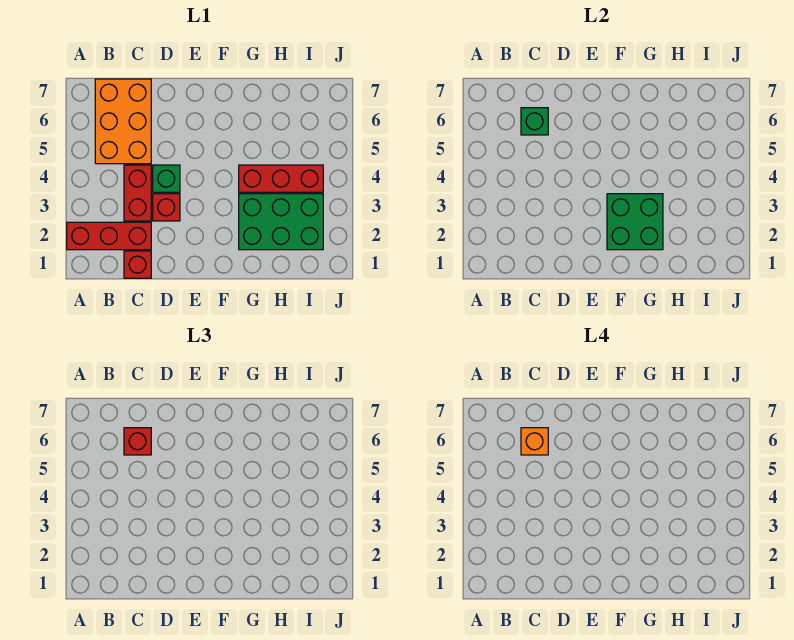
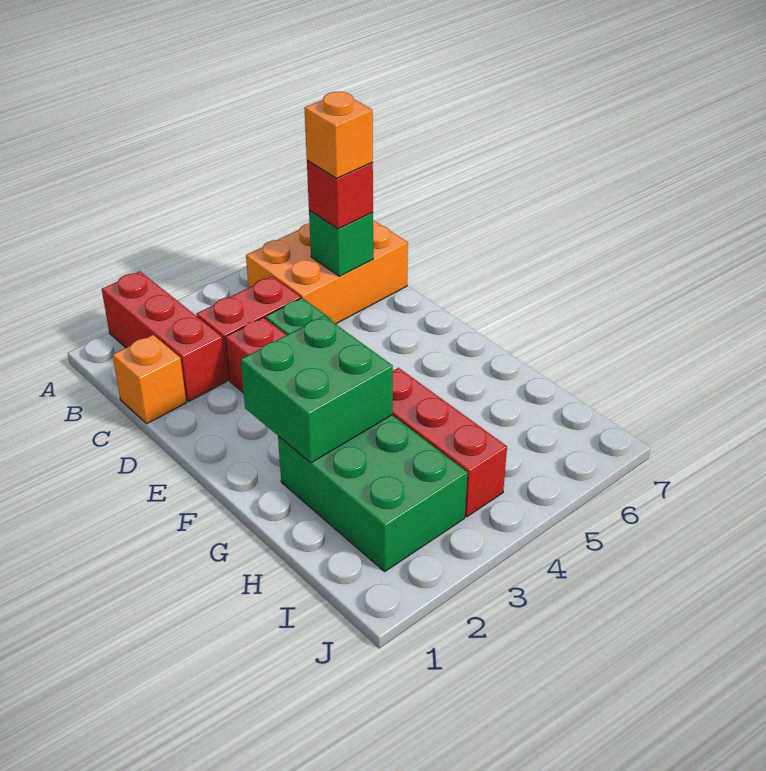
red brick C1 level 1 -> orange brick C1 level 1

